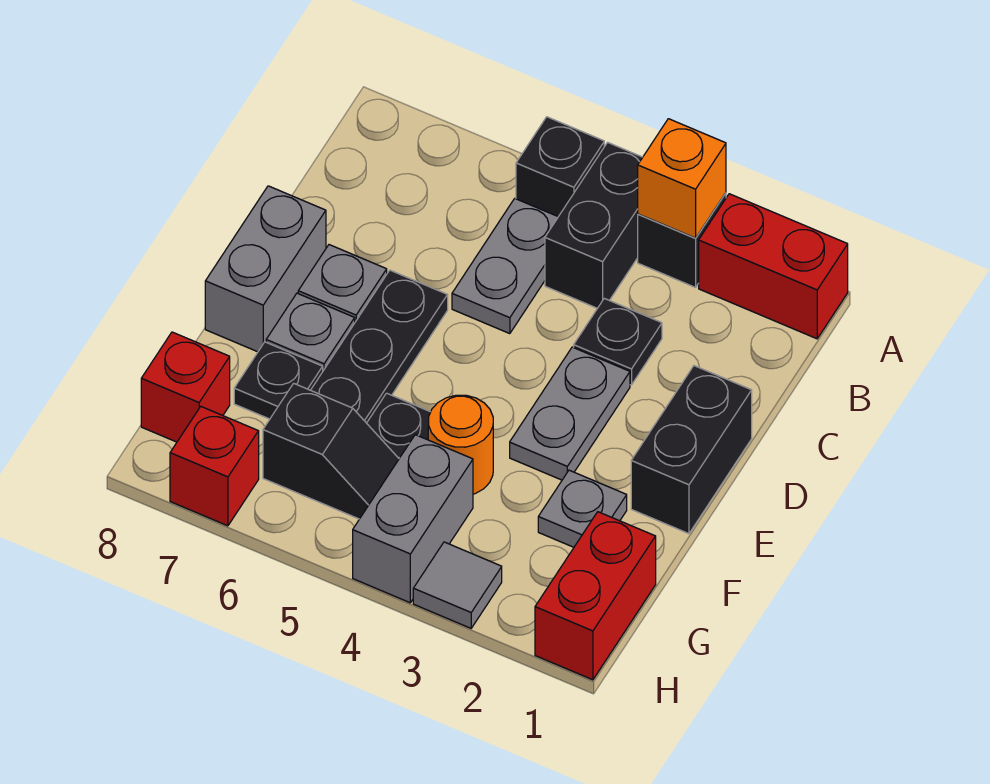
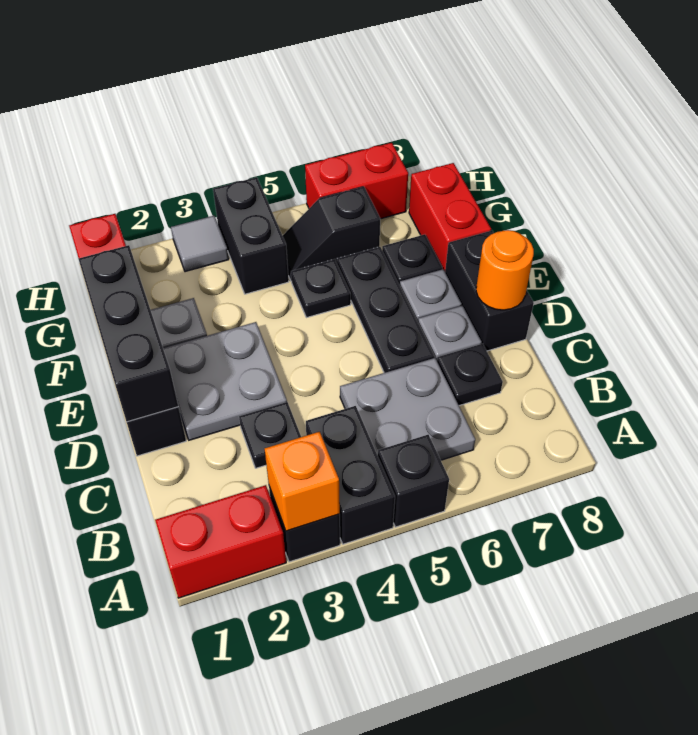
grey plate B5:C5 level 1 -> grey plate B5:C6 level 1
none -> black plate C7 level 1
none -> black brick D1:F1 level 2
grey plate D3:E3 level 1 -> grey plate D2:E3 level 1
grey brick D8:E8 level 1 -> black brick D8:E8 level 1
orange round brick F4 level 1 -> orange round brick D8 level 2
grey brick G4:H4 level 1 -> black brick G4:H4 level 1
red brick G8 level 1 -> red brick F8:G8 level 1
red brick H7 level 1 -> red brick H6:H7 level 1

